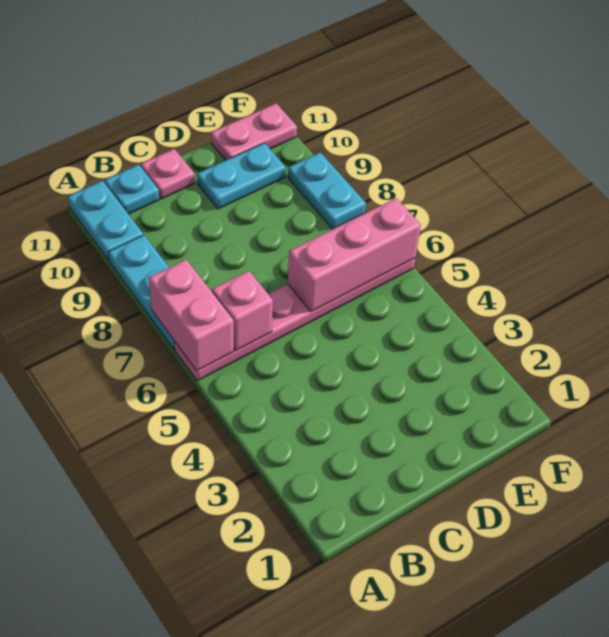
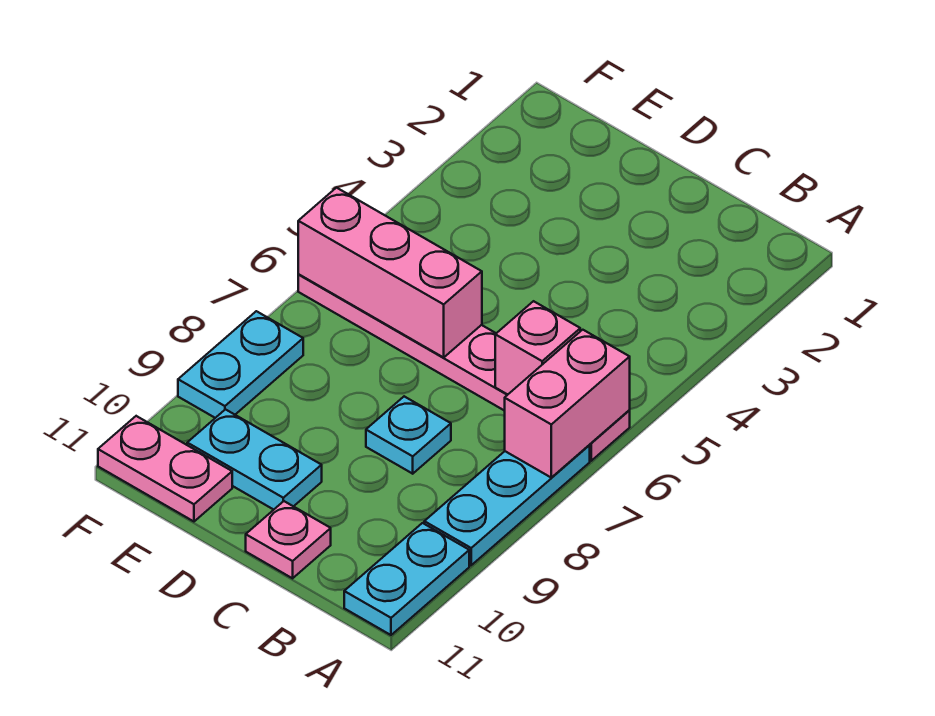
cyan plate B11 level 1 -> cyan plate C8 level 1

